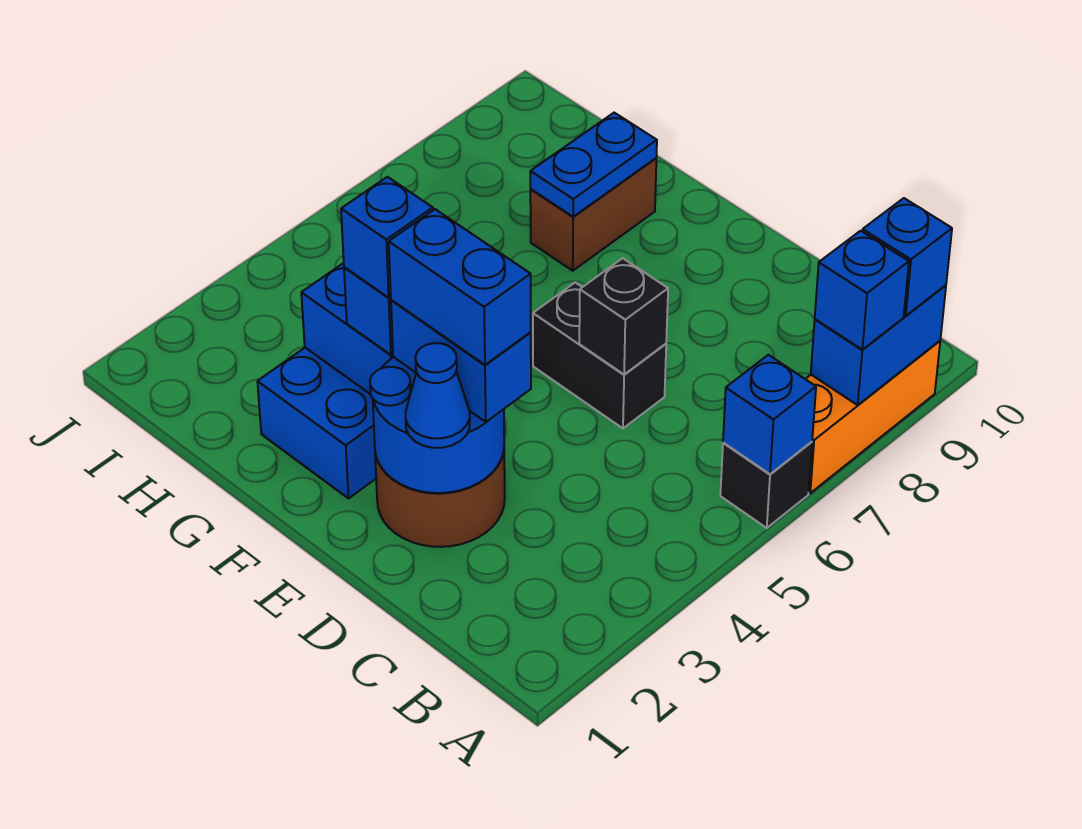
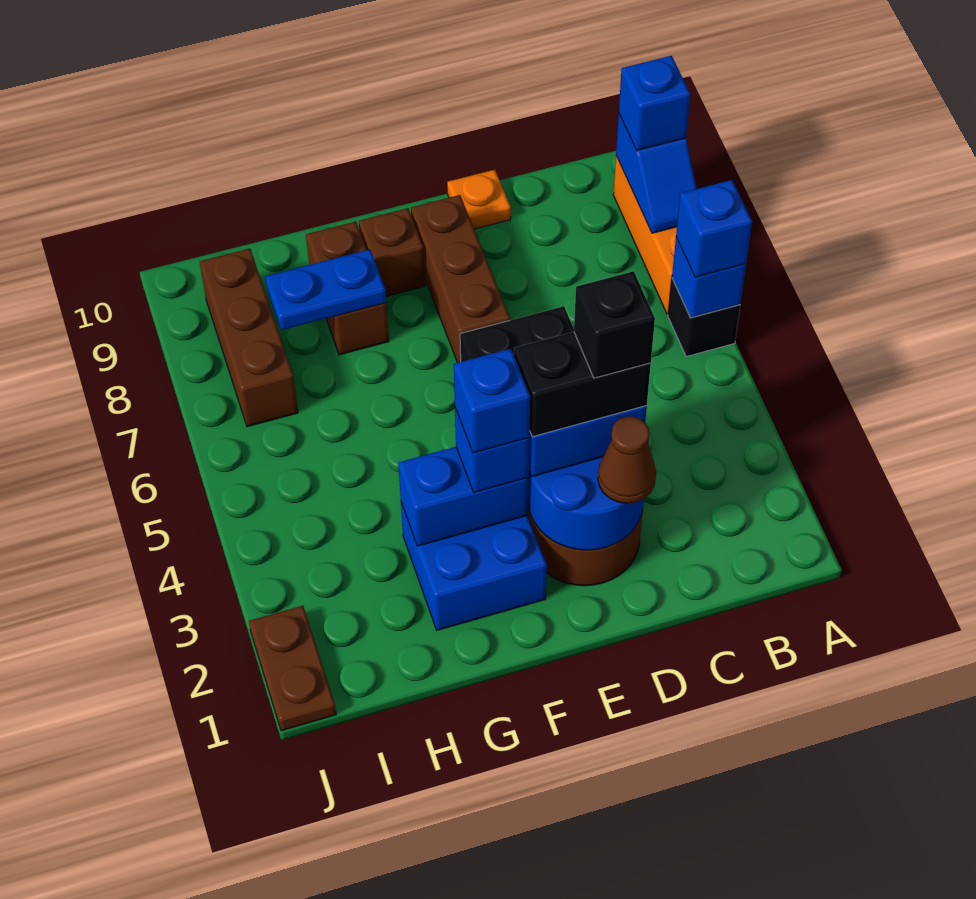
blue brick A8:A9 level 2 -> blue slope A8:A9 level 2 top 9
blue brick A8 level 3 -> blue brick A6 level 3
blue cone D2 level 3 -> brown cone D2 level 3
blue brick D3:E3 level 4 -> black brick D3:E3 level 4
black brick D6 level 2 -> black brick D3 level 5
none -> orange plate D10 level 1
none -> brown brick E7:E9 level 1
none -> brown brick F9 level 1
blue plate G8:G9 level 2 -> blue plate G8:H8 level 2
none -> brown brick I7:I9 level 1
none -> brown plate J1:J2 level 1

